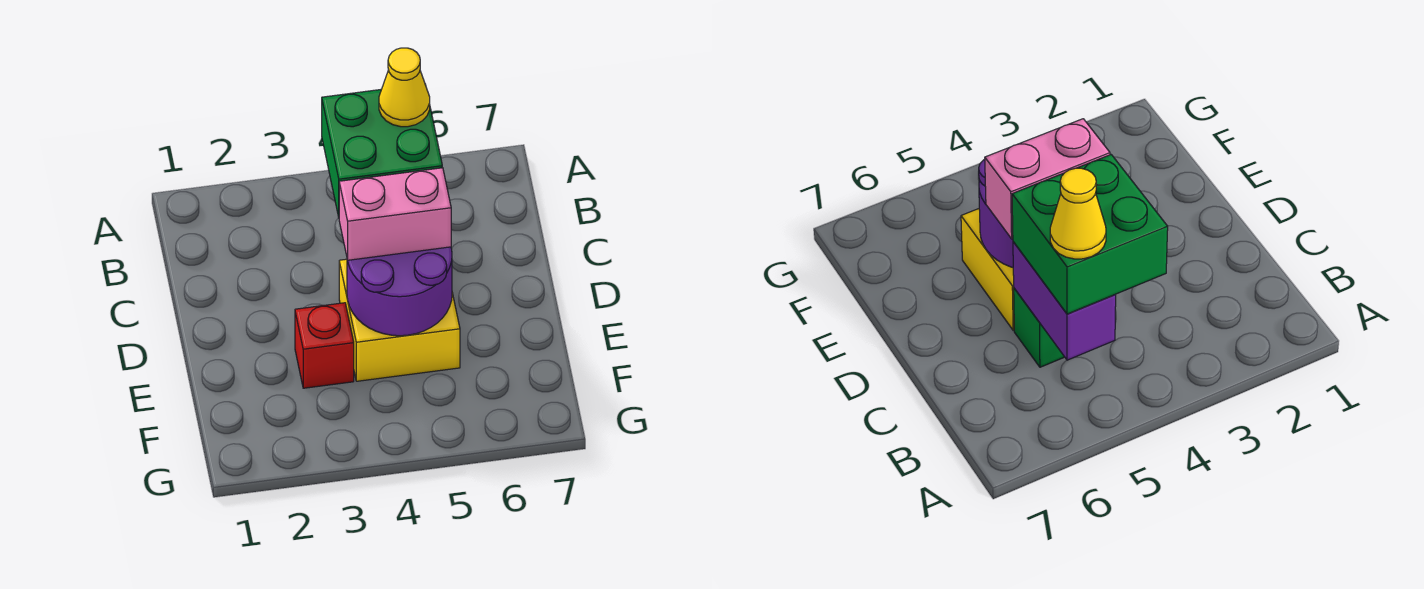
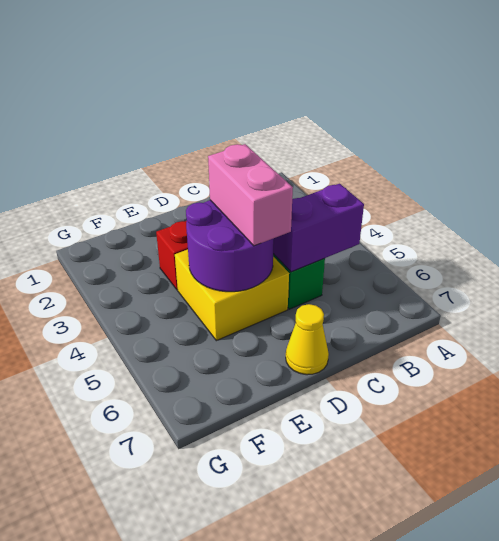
green brick B4:C5 level 3 -> none
yellow cone B5 level 4 -> yellow cone D7 level 1

